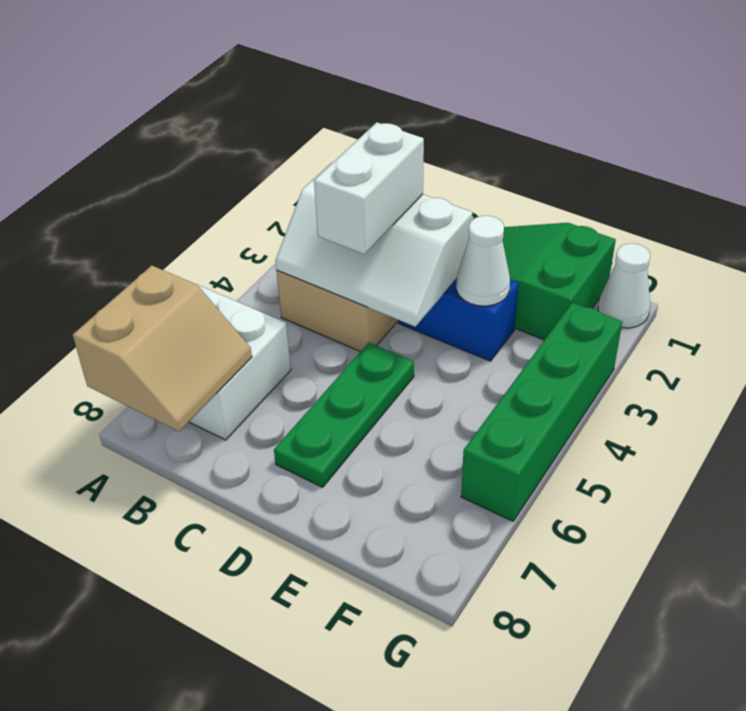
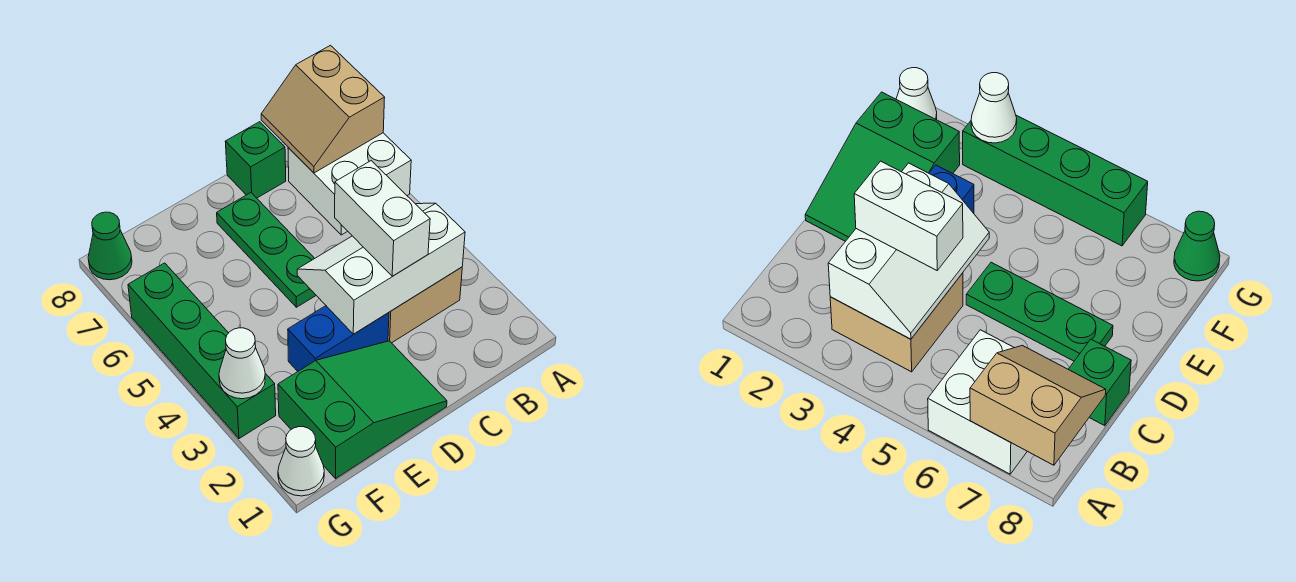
none -> green brick C8 level 1
white cone E3 level 2 -> white cone G3 level 2
none -> green cone G8 level 1

